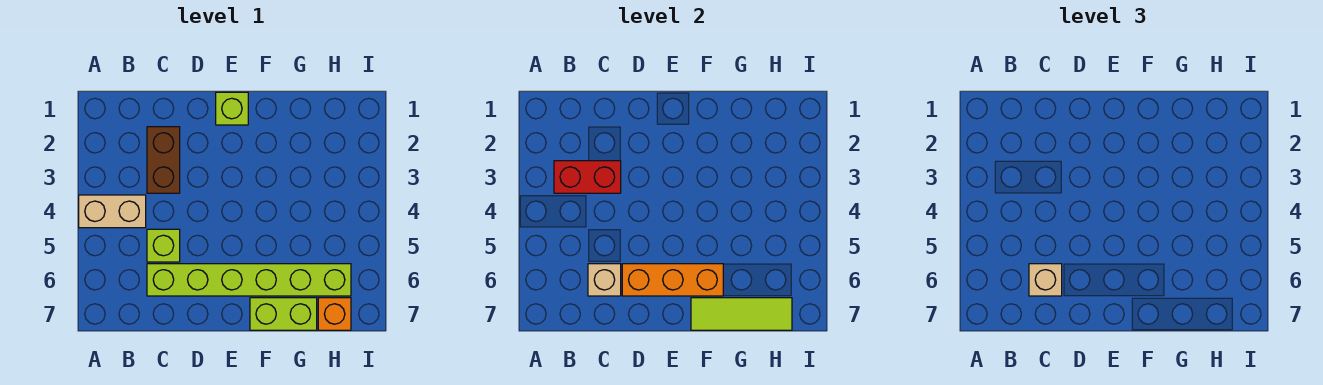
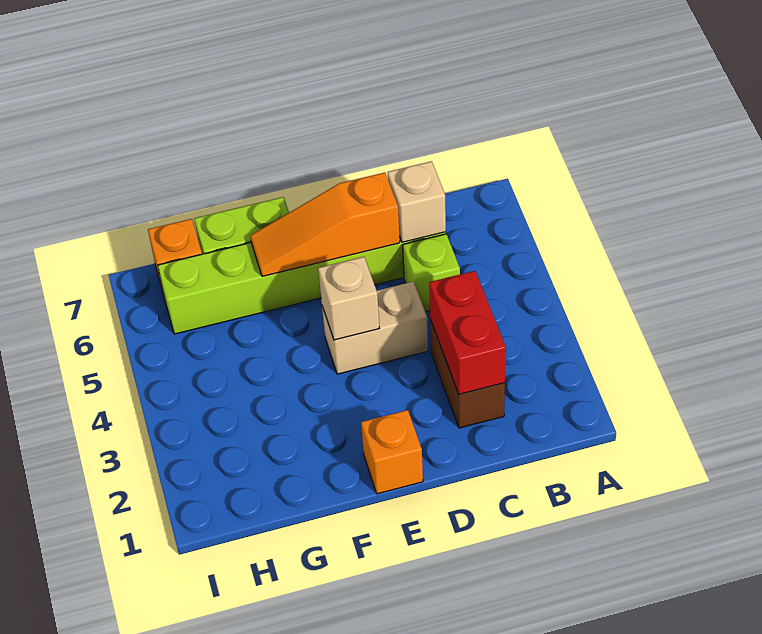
tan brick A4:B4 level 1 -> tan brick D4:E4 level 1
red brick B3:C3 level 2 -> red brick C2:C3 level 2
tan brick C6 level 3 -> tan brick E4 level 2
orange brick D6:F6 level 2 -> orange slope D6:F6 level 2 top D
lime brick E1 level 1 -> orange brick E1 level 1
lime tile F7:H7 level 2 -> none

